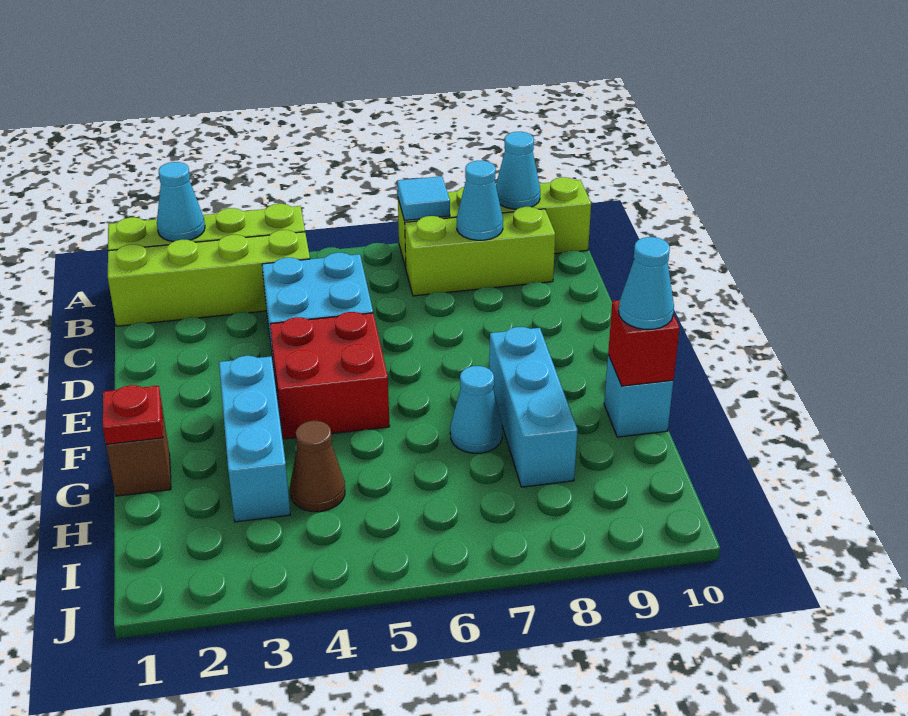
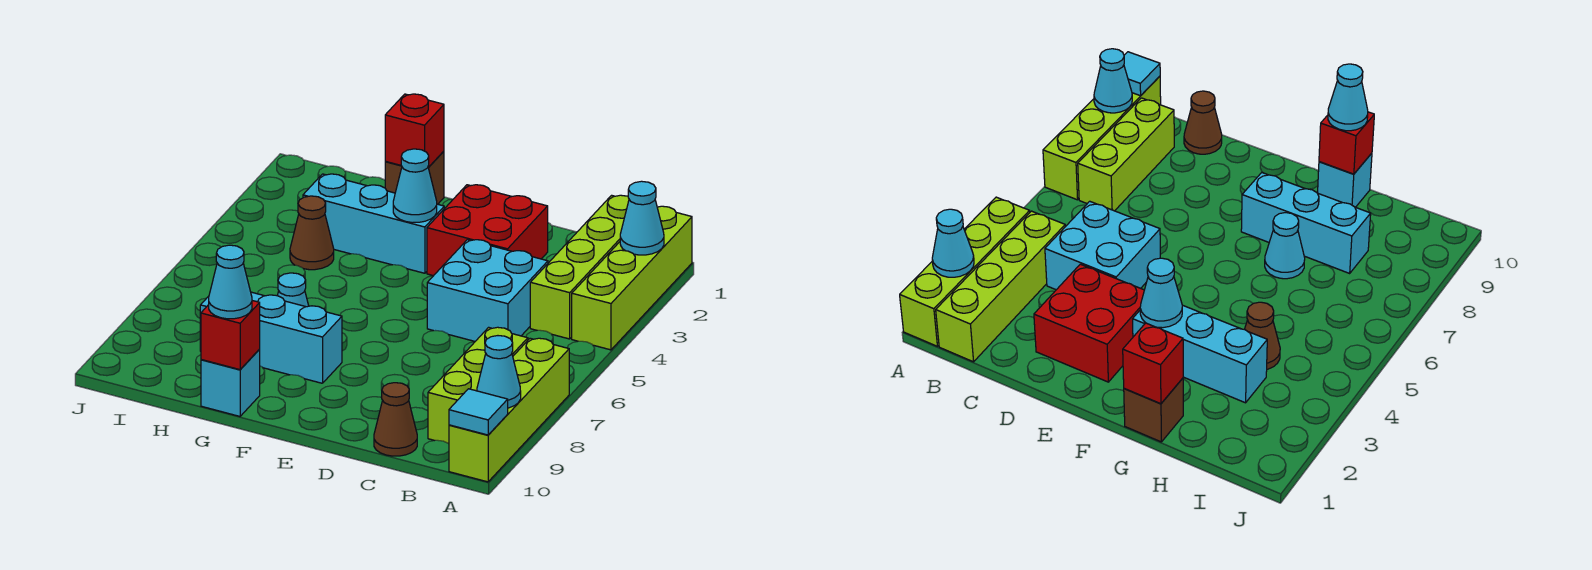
cyan tile A7 level 2 -> cyan tile A10 level 2
cyan cone B8 level 2 -> cyan cone F3 level 2
none -> brown cone C10 level 1
red brick E4:F5 level 1 -> red brick D2:E3 level 1
red plate G1 level 2 -> red brick G1 level 2

